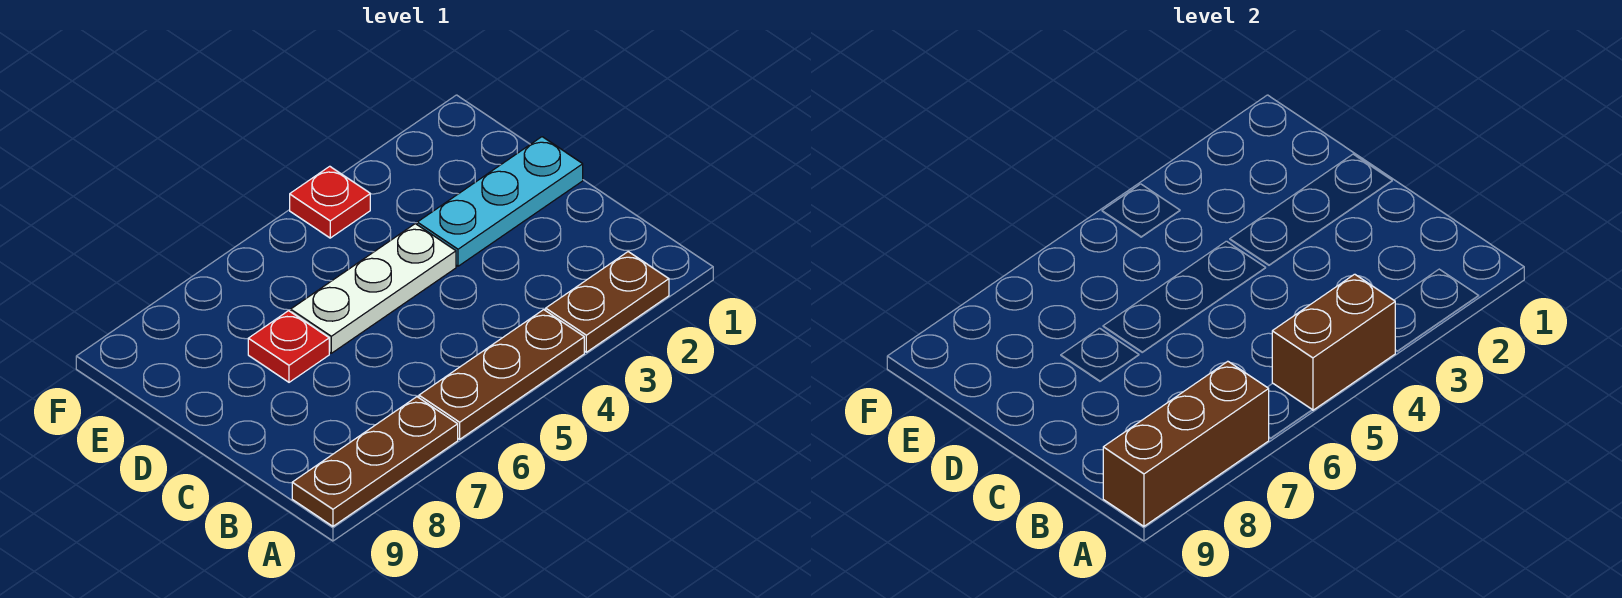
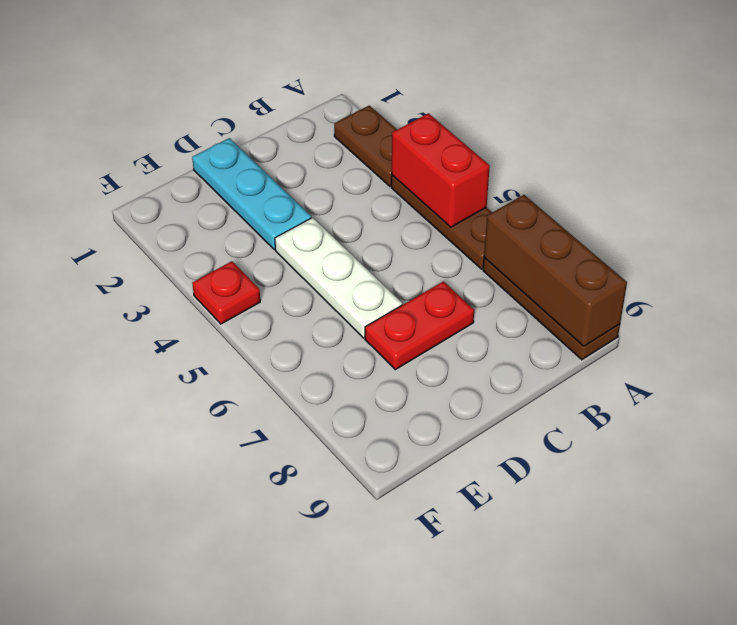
brown brick A4:A5 level 2 -> red brick A4:A5 level 2
red plate D7 level 1 -> red plate C7:D7 level 1

